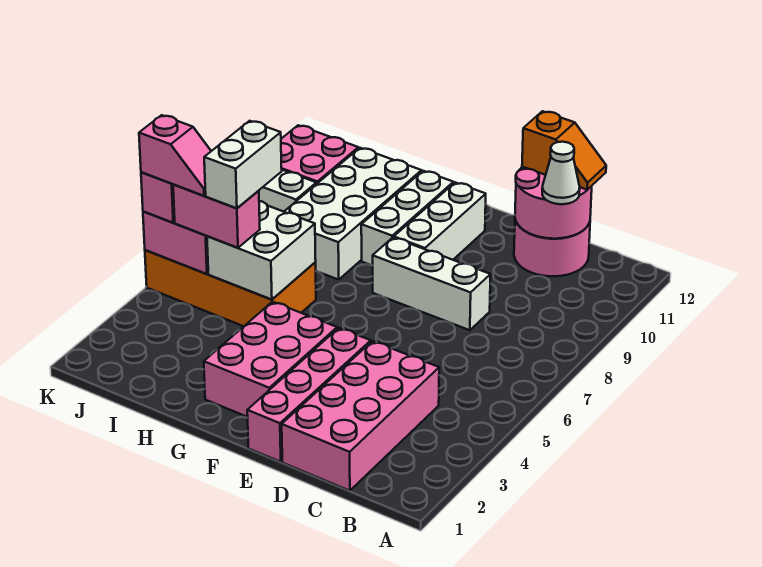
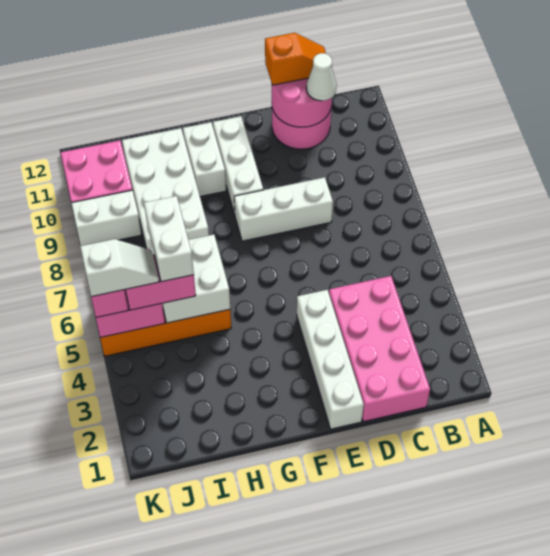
pink brick E1:E4 level 1 -> white brick E1:E4 level 1
pink brick F2:G4 level 1 -> none
white brick G9:G11 level 1 -> white brick G10:G11 level 1
pink slope J5:K5 level 4 top K -> white slope J5:K5 level 4 top K

